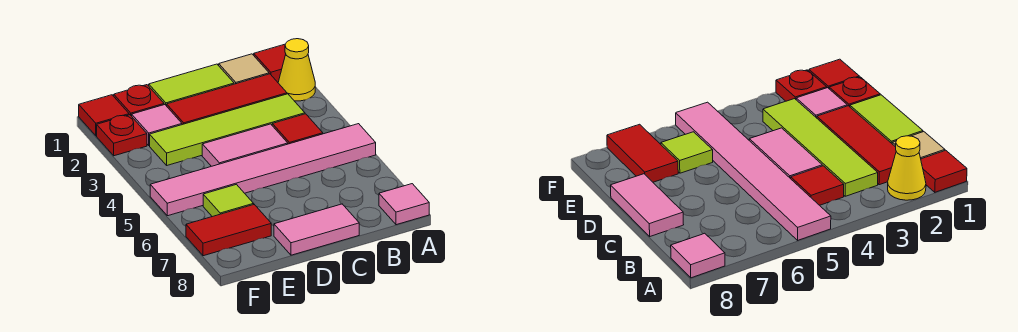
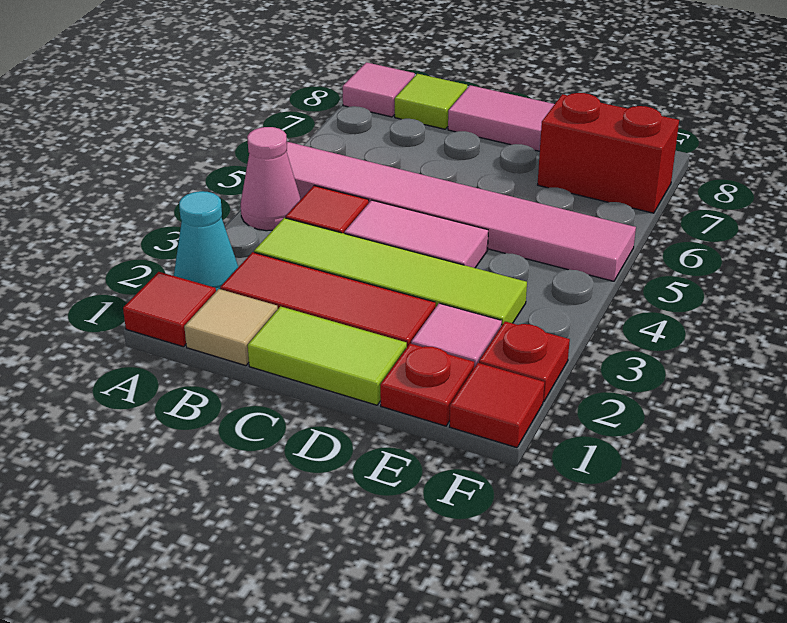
yellow cone A2 level 1 -> cyan cone A2 level 1
none -> pink cone A4 level 1
lime tile E6 level 1 -> lime tile B8 level 1
red tile E7:F7 level 1 -> red brick E7:F7 level 1

